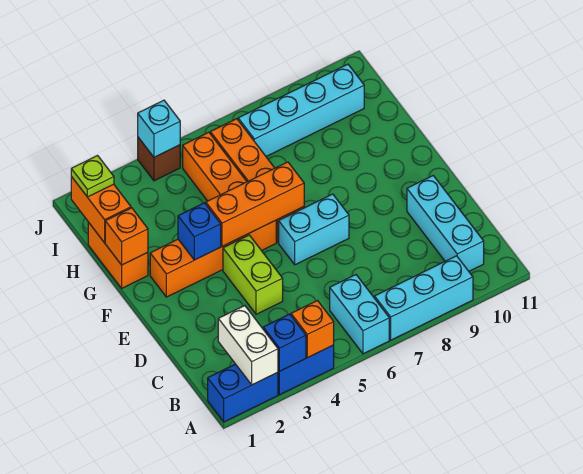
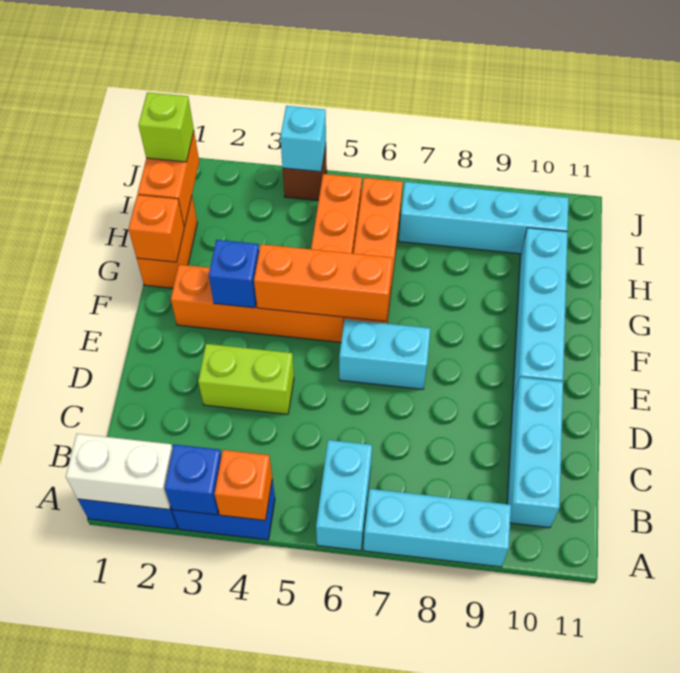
white brick A2:B2 level 2 -> white brick A1:A2 level 2
lime brick D4:E4 level 1 -> lime brick D3:D4 level 1
none -> cyan brick E10:H10 level 1
lime plate I1 level 3 -> lime brick I1 level 3

